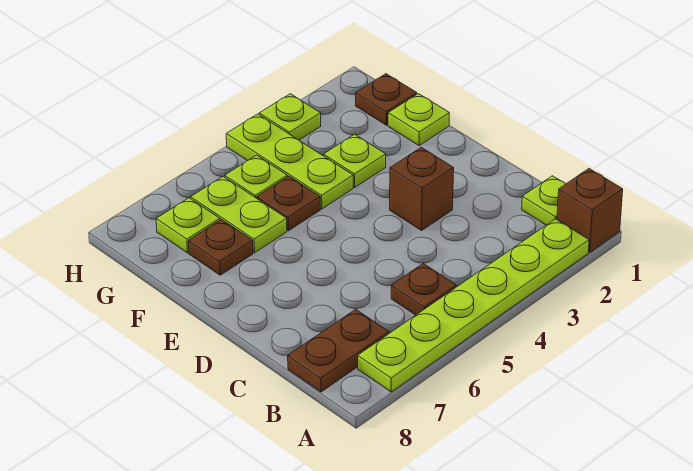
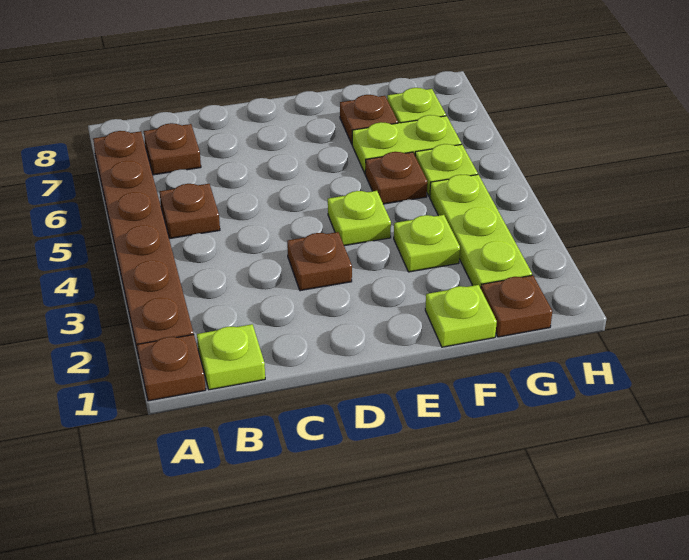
brown brick A1 level 1 -> brown plate A1 level 1
lime plate A2:A7 level 1 -> brown plate A2:A7 level 1
brown plate B7:B8 level 1 -> brown plate B7 level 1
brown brick D3 level 1 -> brown plate D3 level 1
lime plate F4:H4 level 1 -> lime plate G2:G4 level 1
lime plate H3 level 1 -> lime plate E4 level 1

